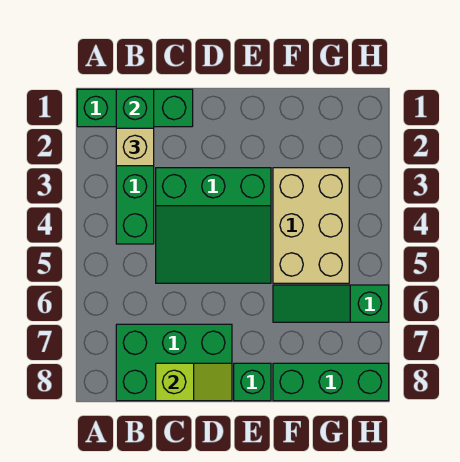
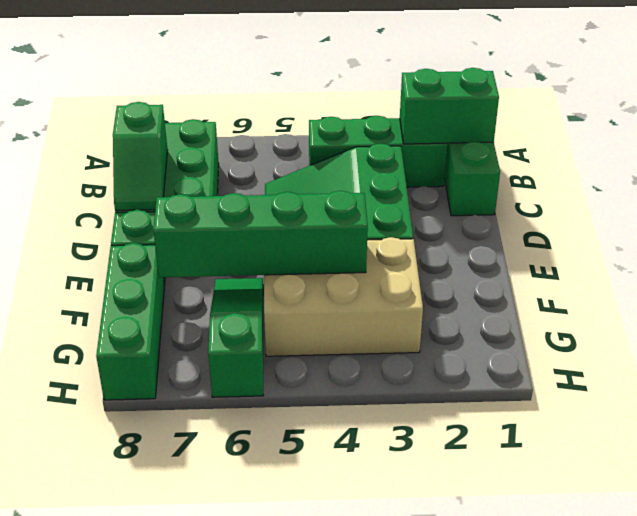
tan brick B2 level 3 -> none
lime slope C8:D8 level 2 top C -> green slope C8:D8 level 2 top C
none -> green brick F4:F7 level 2

